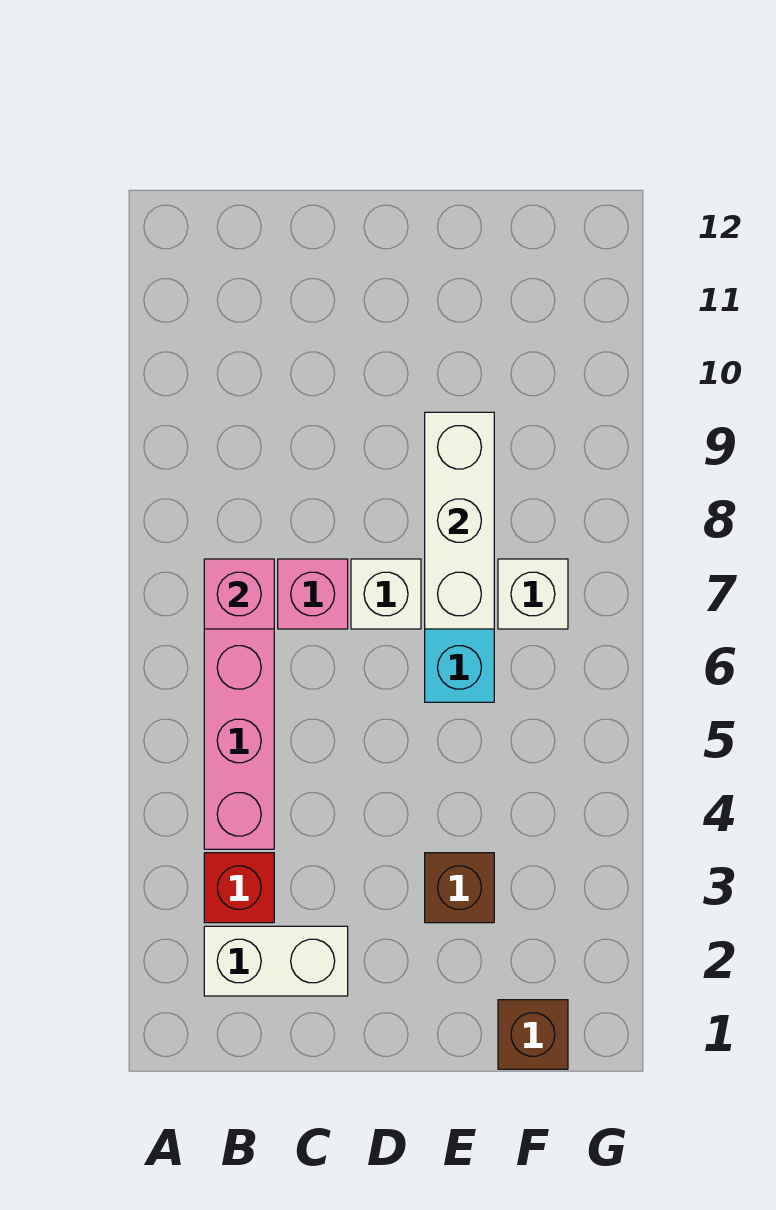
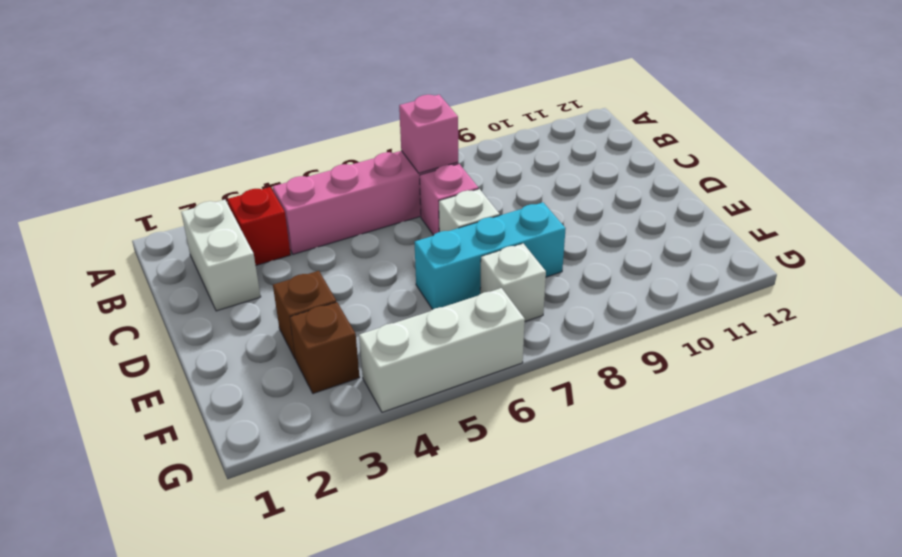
white brick E7:E9 level 2 -> white brick G4:G6 level 1
brown brick F1 level 1 -> brown brick F3 level 1

